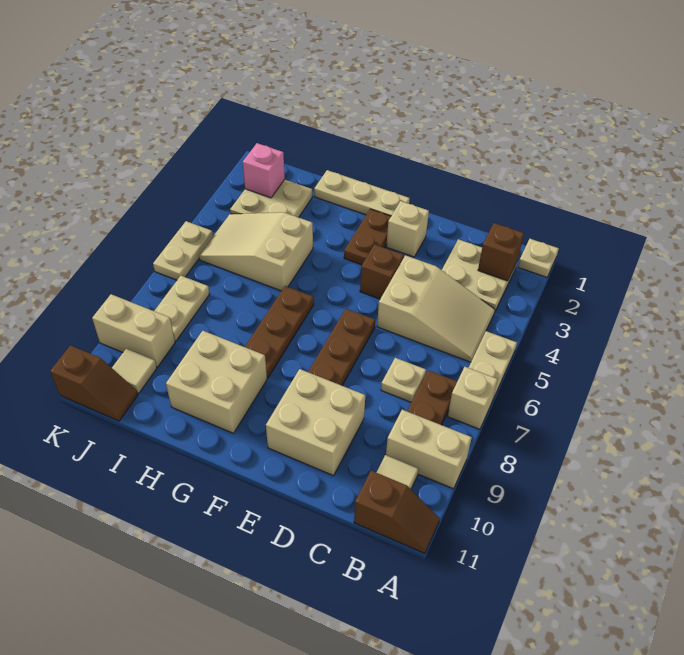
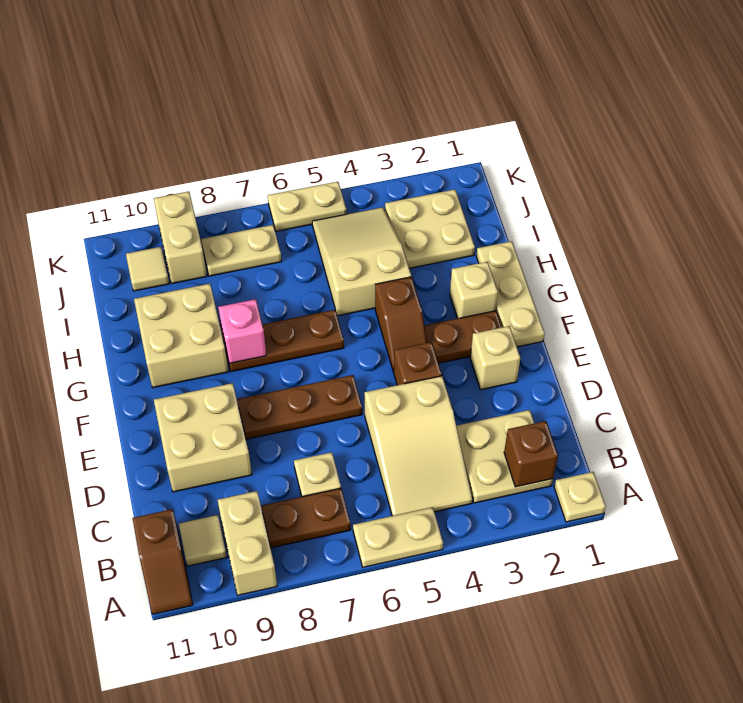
tan brick A7 level 1 -> tan brick G2 level 1
pink brick J2 level 2 -> pink brick G8 level 2
brown slope J11:K11 level 1 top K -> brown slope F4:G4 level 1 top G

